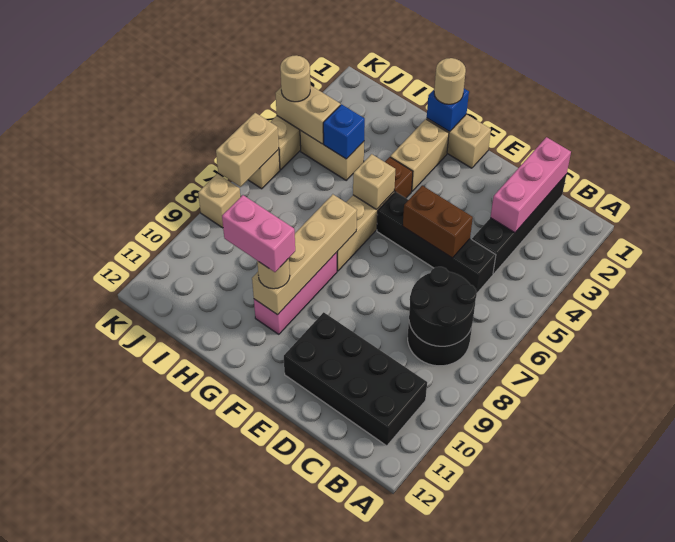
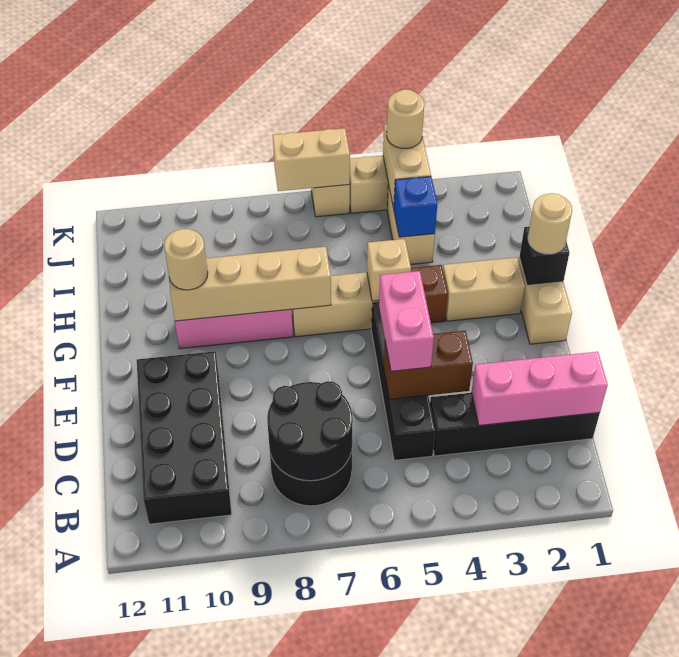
brown brick D5:E5 level 2 -> brown brick D4:D5 level 2
blue brick G1 level 2 -> black brick G1 level 2
pink brick G10:H10 level 4 -> pink brick D5:E5 level 3
tan brick K8 level 1 -> none

